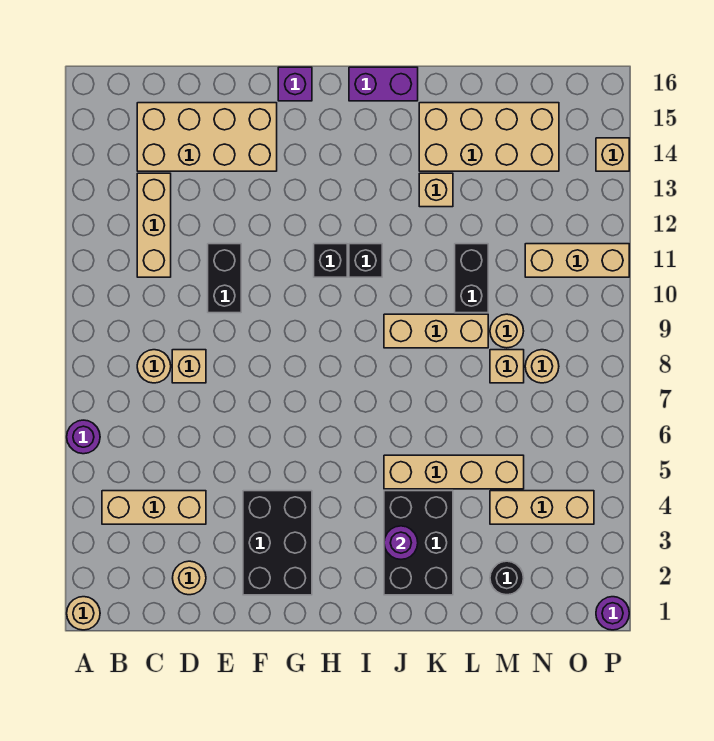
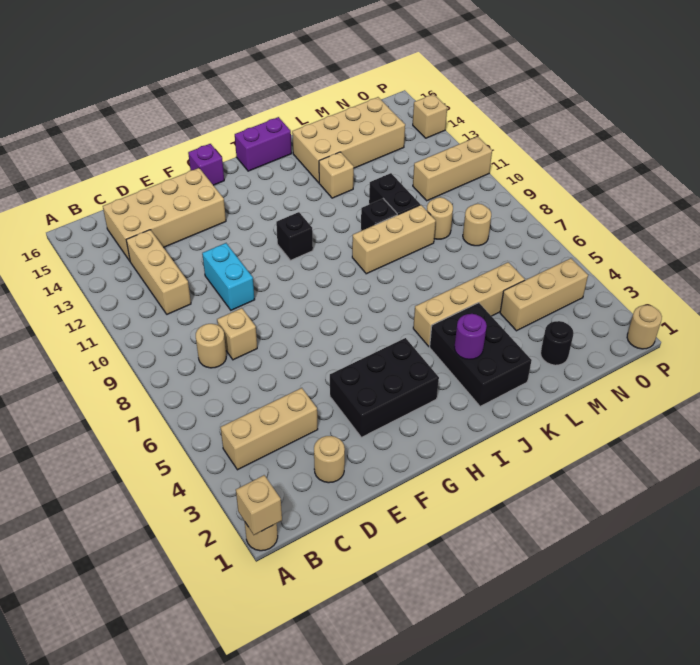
purple round brick A6 level 1 -> none
black brick E10:E11 level 1 -> cyan brick E10:E11 level 1
black brick F2:G4 level 1 -> black brick F3:H4 level 1
black brick I11 level 1 -> black brick K10 level 1
tan brick M8 level 1 -> tan brick A1 level 2
purple round brick P1 level 1 -> tan round brick P1 level 1

